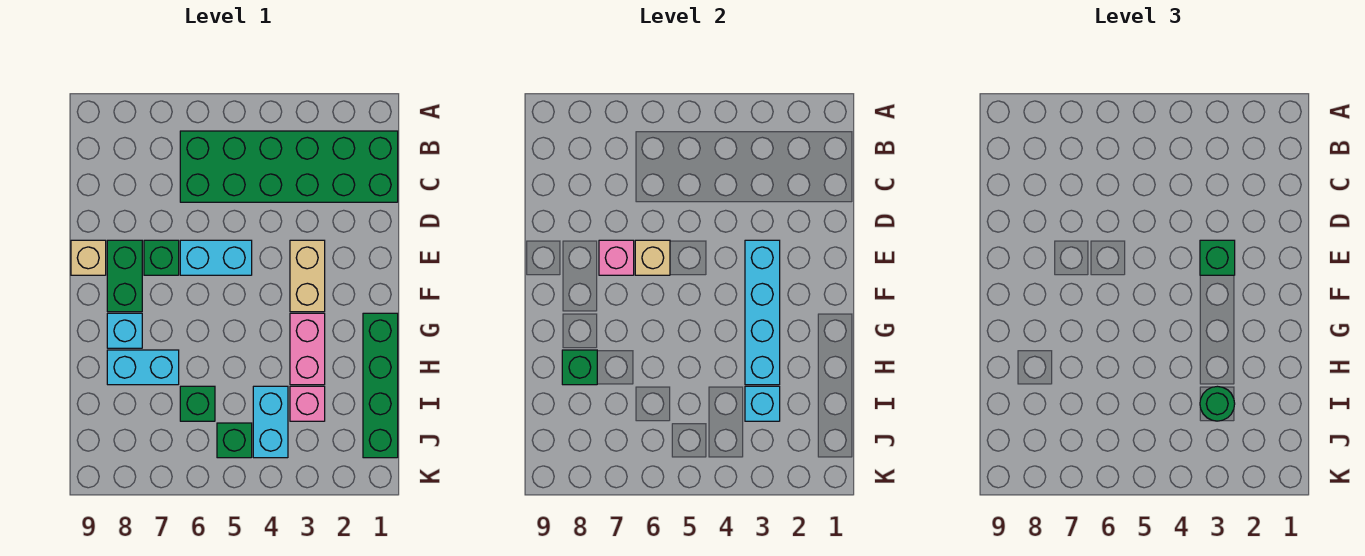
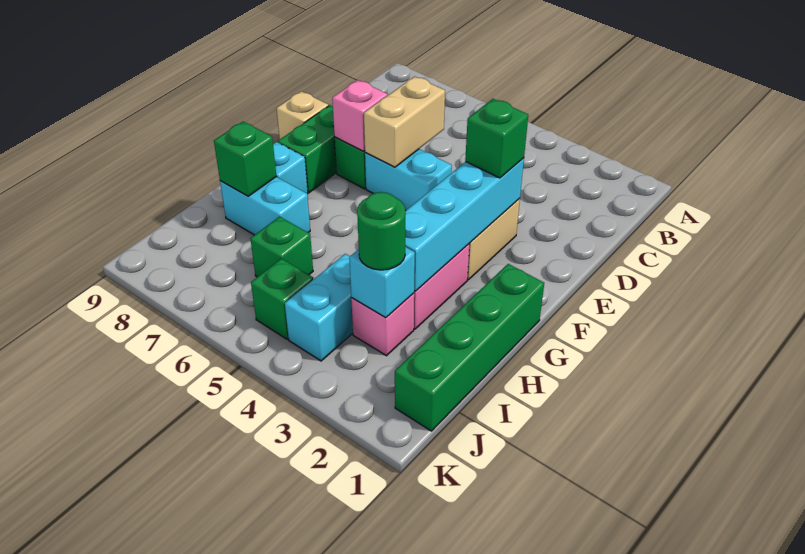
green brick B1:C6 level 1 -> none
tan brick E6 level 2 -> tan brick D6:E6 level 2

